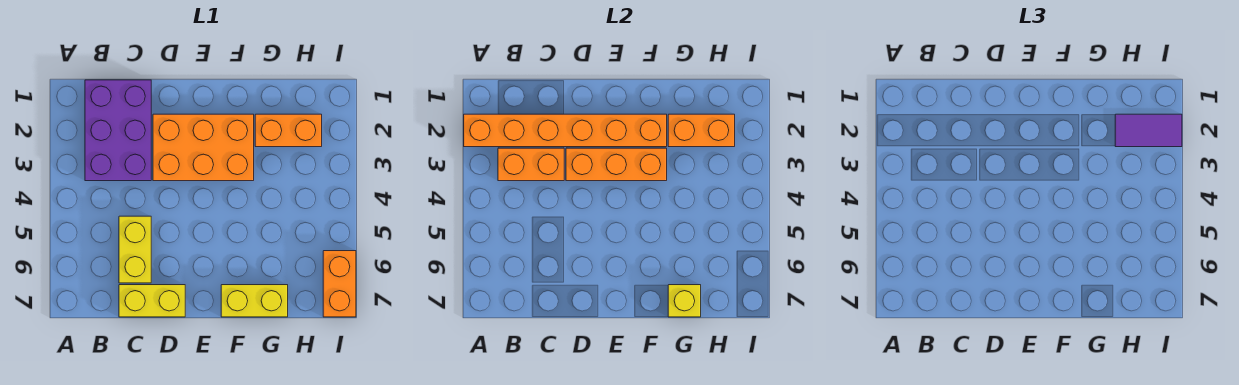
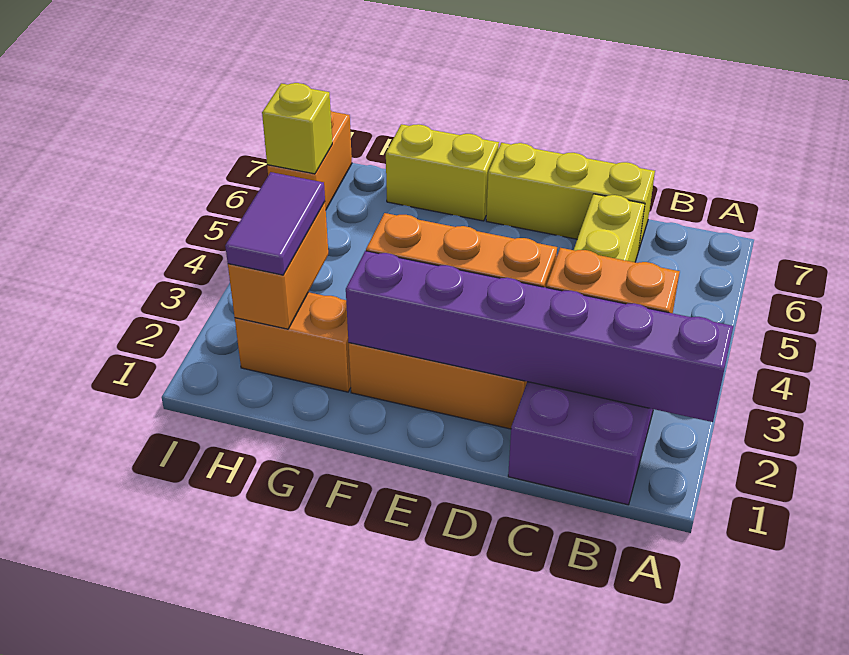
orange brick A2:F2 level 2 -> purple brick A2:F2 level 2
yellow brick C7:D7 level 1 -> yellow brick C7:E7 level 1
orange brick G2:H2 level 2 -> orange brick H2:H3 level 2
yellow brick G7 level 2 -> yellow brick I6 level 2
purple tile H2:I2 level 3 -> purple tile H2:H3 level 3

